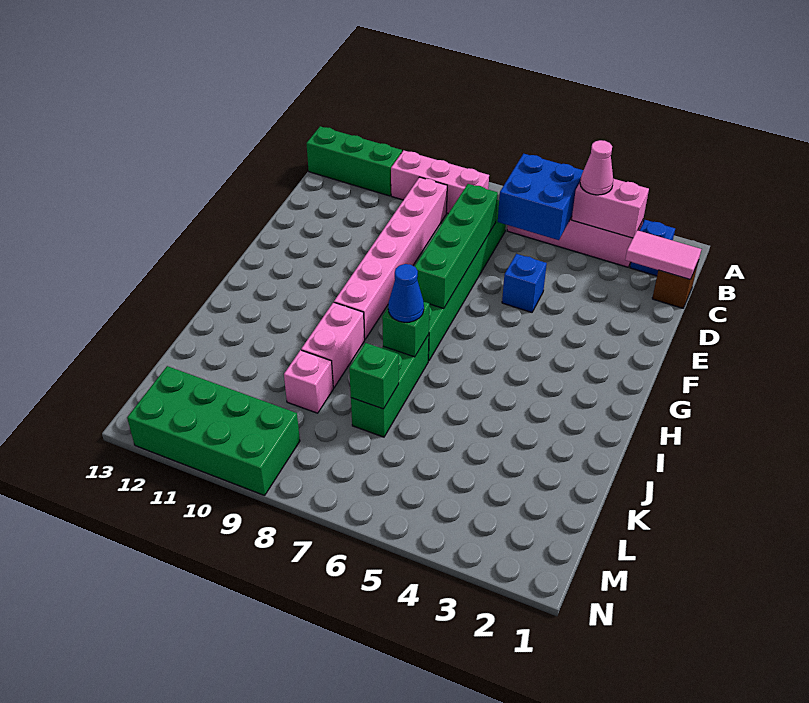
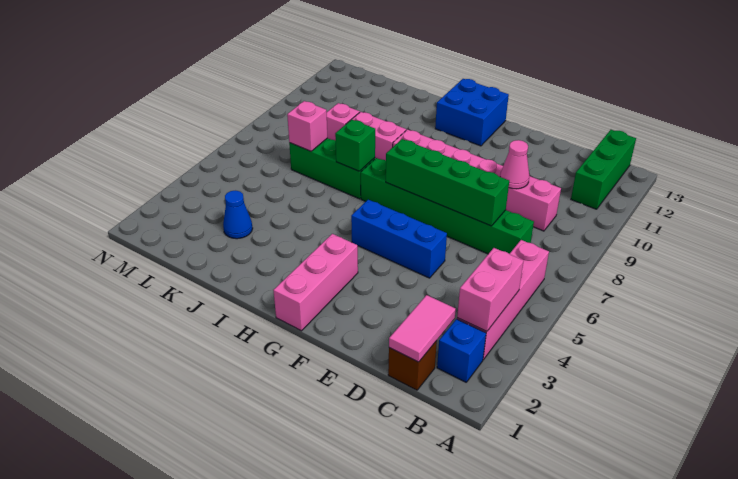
pink cone B4 level 3 -> pink cone D9 level 2
blue brick B5:C6 level 2 -> blue brick G12:H13 level 1
pink brick B8:B10 level 1 -> pink brick G1:G3 level 1
blue brick E5 level 1 -> blue brick E5:G5 level 1
blue cone I7 level 3 -> blue cone K3 level 1
green brick K7 level 2 -> pink brick K7 level 2
green brick M9:N12 level 1 -> none

